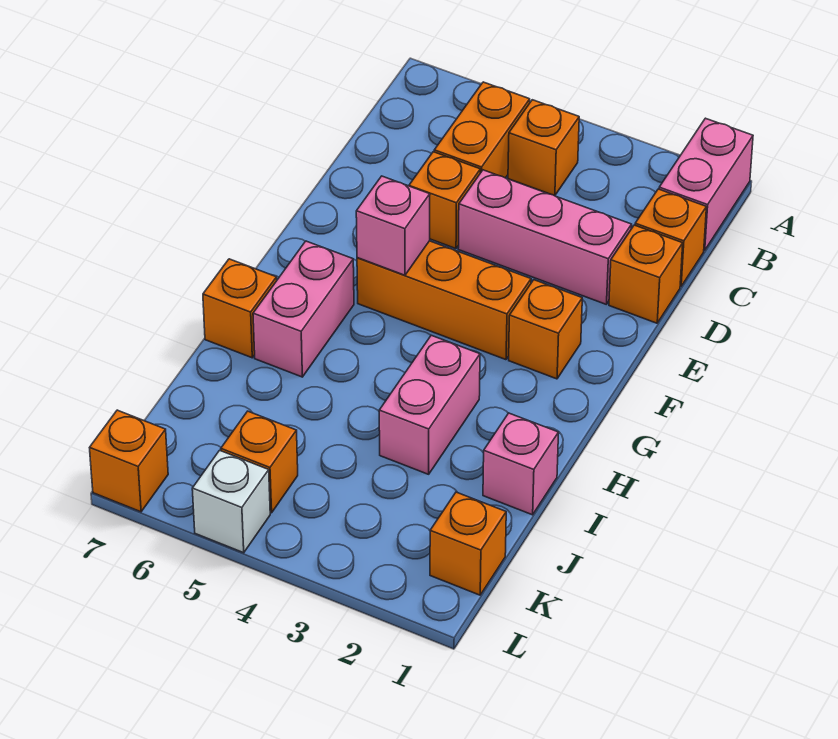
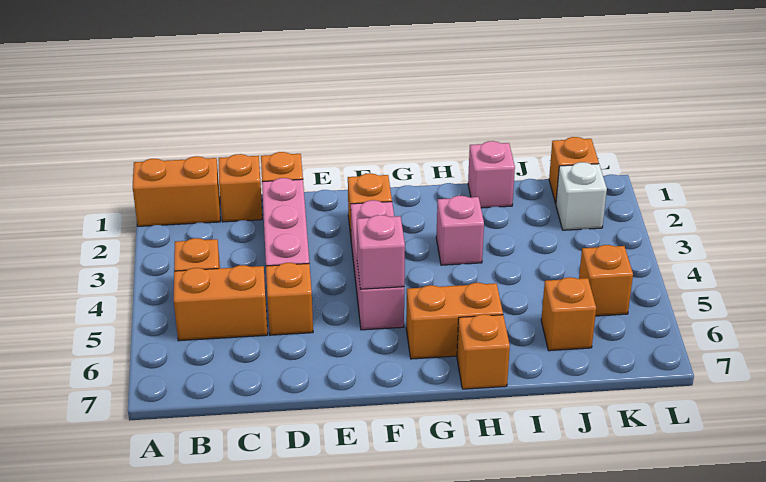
pink brick A1:B1 level 1 -> orange brick A1:B1 level 1
orange brick F3:F5 level 1 -> pink brick F3:F5 level 1
pink brick G6:H6 level 1 -> orange brick G6:H6 level 1
pink brick H3:I3 level 1 -> pink brick H3 level 1
white brick L5 level 1 -> white brick K2 level 1
orange brick L7 level 1 -> orange brick J6 level 1

